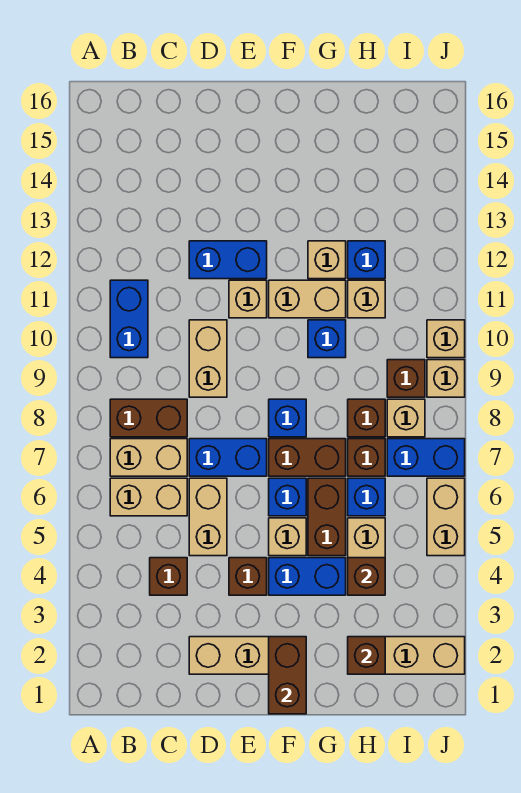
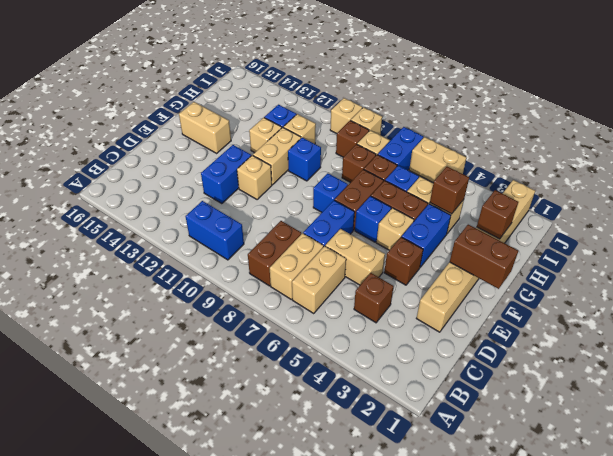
tan brick D9:D10 level 1 -> tan brick F14:F15 level 1

